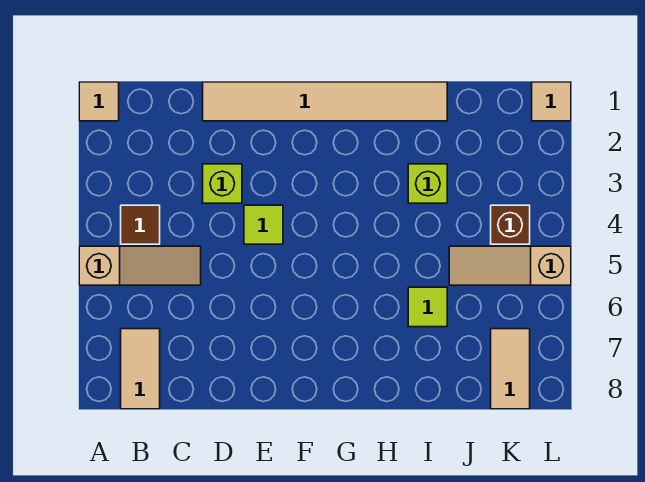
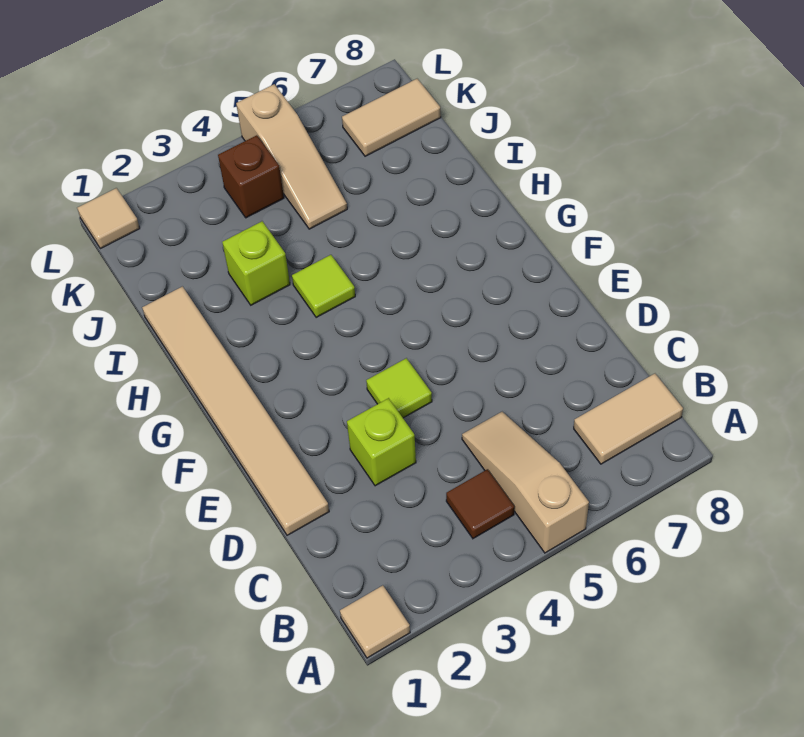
lime tile I6 level 1 -> lime tile H4 level 1

